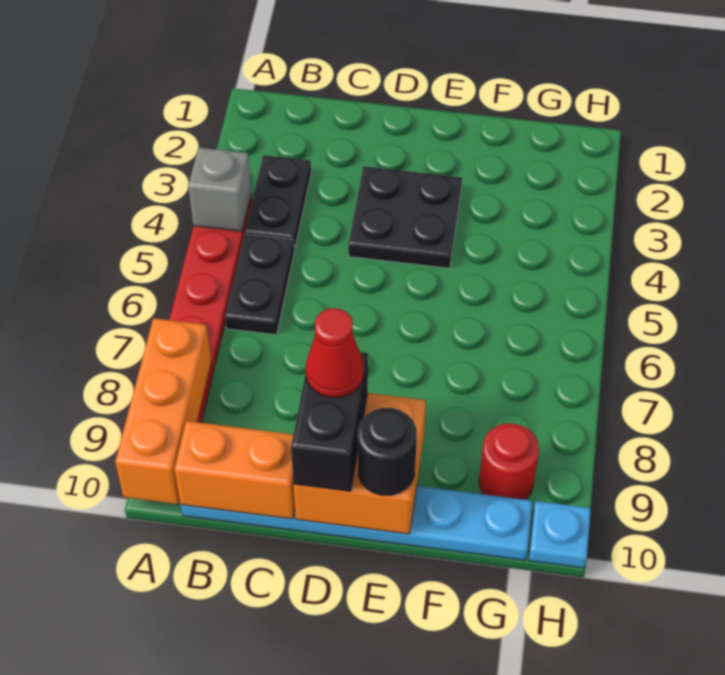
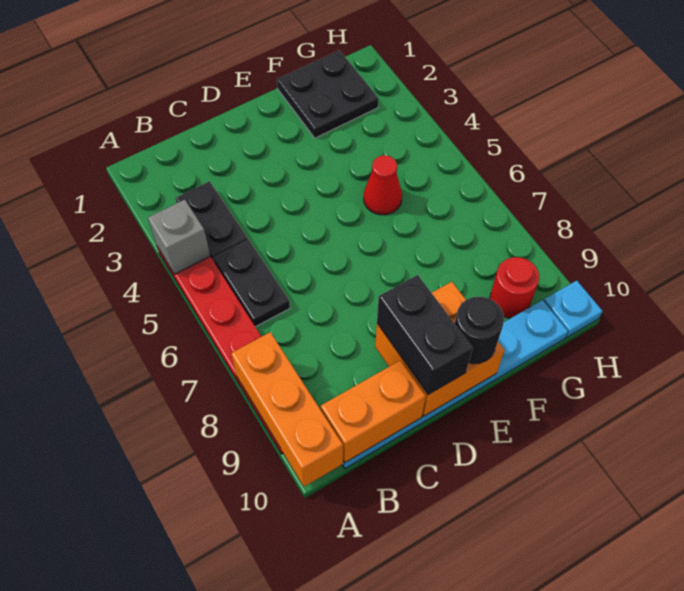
black plate D3:E4 level 1 -> black plate F1:G2 level 1
red cone D9 level 4 -> red cone F5 level 1

